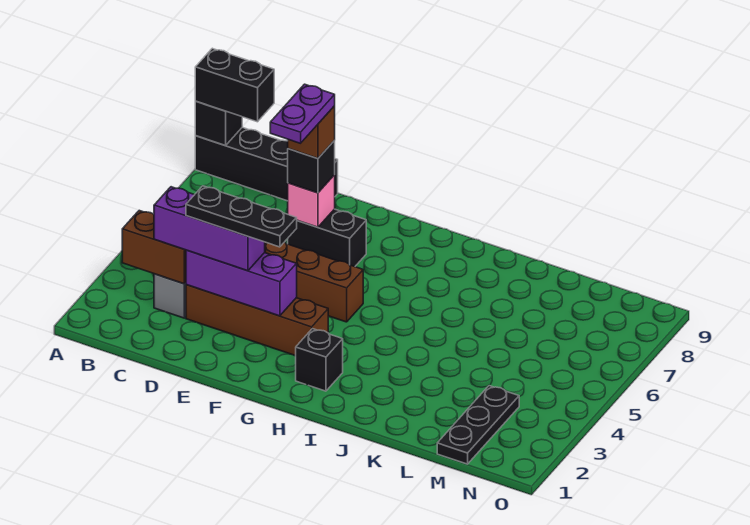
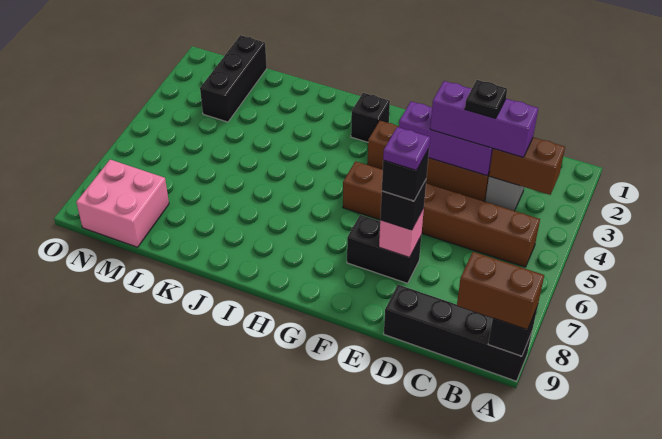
black brick A9:B9 level 3 -> brown brick A9:B9 level 3
black plate D3:F3 level 4 -> black plate D3 level 4
purple plate E6:E7 level 5 -> purple plate E7 level 5
brown brick E7 level 4 -> black brick E7 level 4
black plate M1:M3 level 1 -> black brick M1:M3 level 1
none -> pink brick M8:N9 level 1

